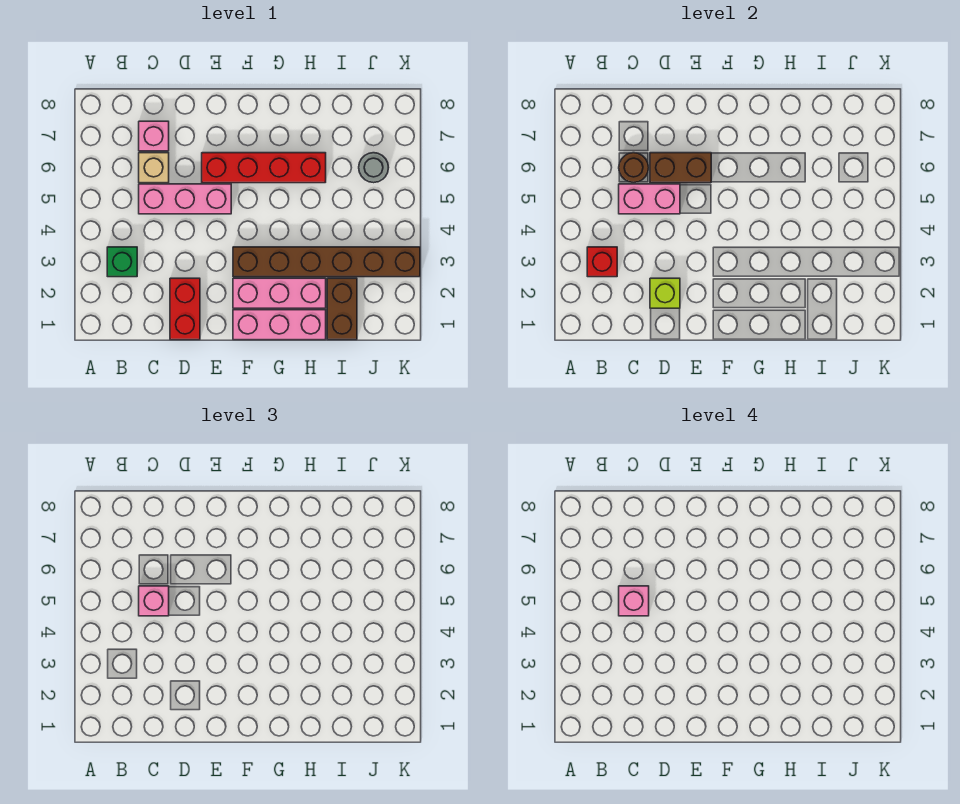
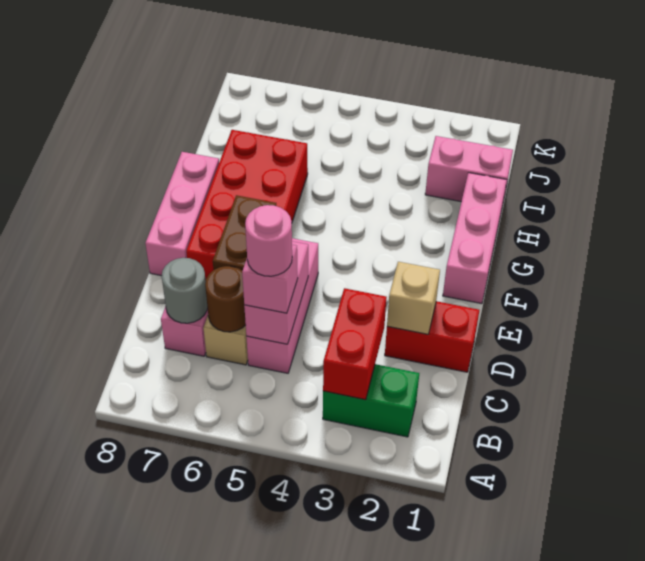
green brick B3 level 1 -> green brick B2:B3 level 1
red brick B3 level 2 -> red brick B3:C3 level 2
pink brick C5 level 4 -> pink round brick C5 level 4
lime brick D2 level 2 -> tan brick D2 level 2
red brick E6:H6 level 1 -> red brick E6:H7 level 1
pink brick F2:H2 level 1 -> pink brick E8:G8 level 1
brown brick F3:K3 level 1 -> none
brown brick I1:I2 level 1 -> pink brick I1:I2 level 1
grey round brick J6 level 1 -> grey round brick C7 level 2

